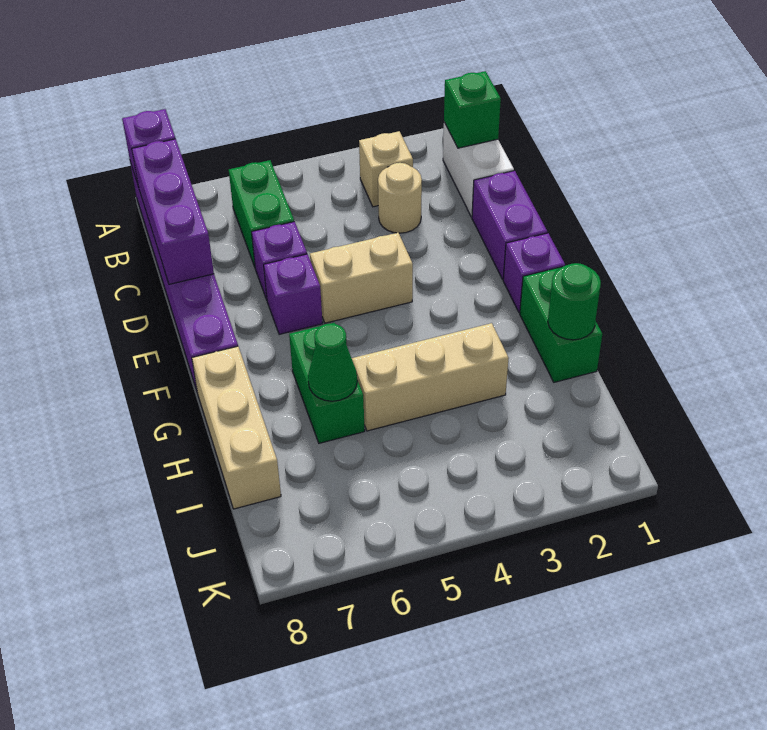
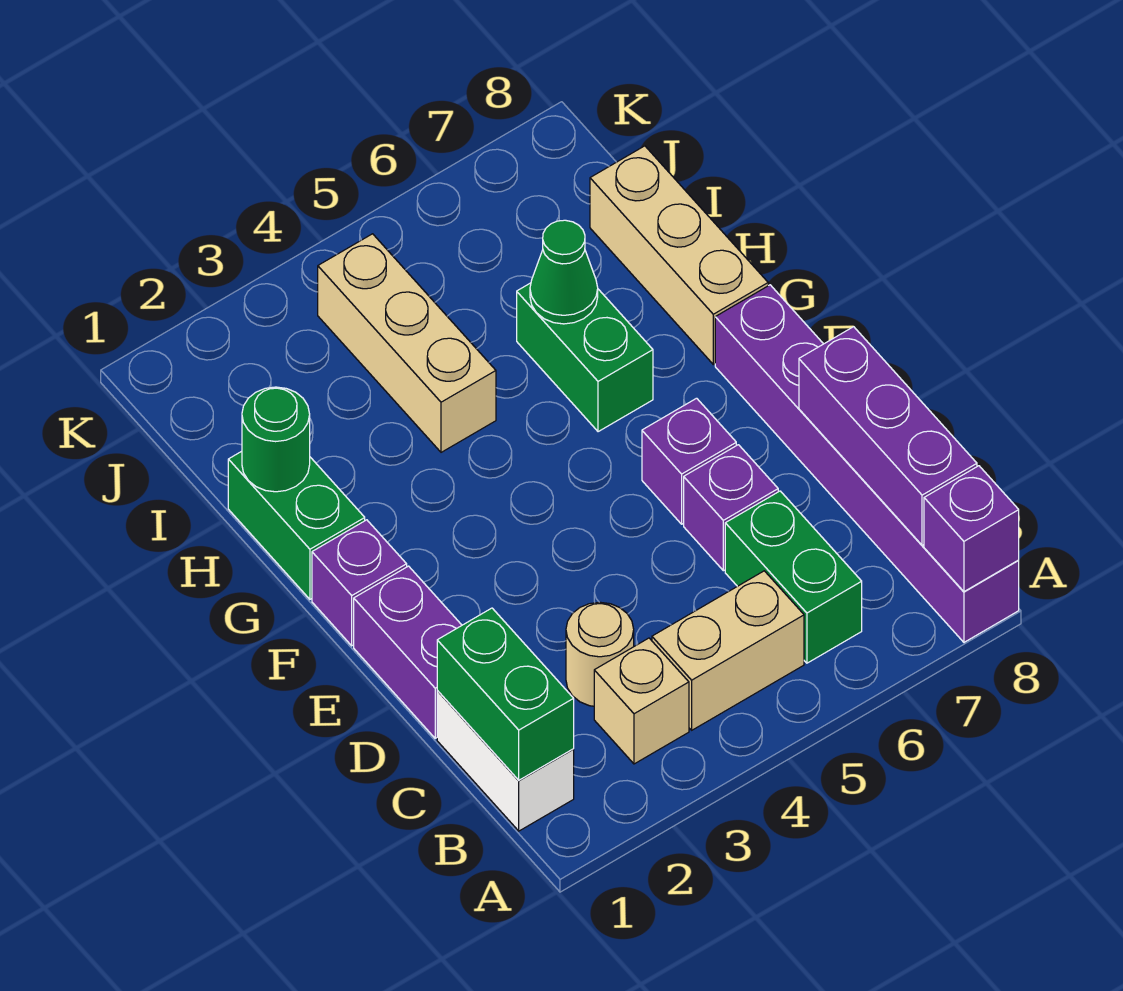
green brick B1 level 2 -> green brick B1:C1 level 2
tan brick E4:E5 level 1 -> tan brick B4:B5 level 1
tan brick H3:H5 level 1 -> tan brick H4:J4 level 1

